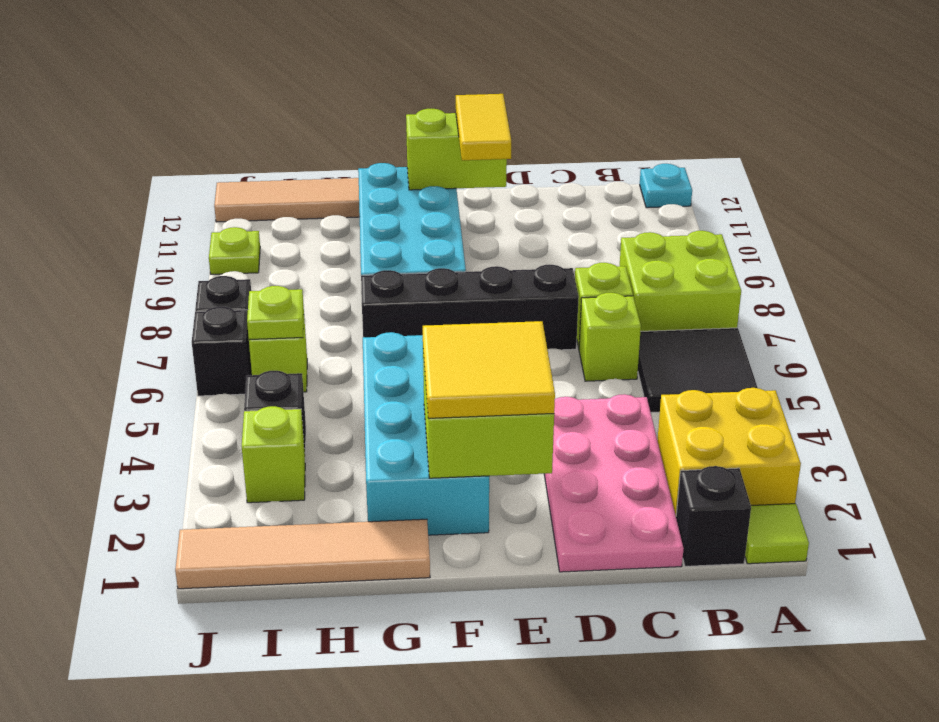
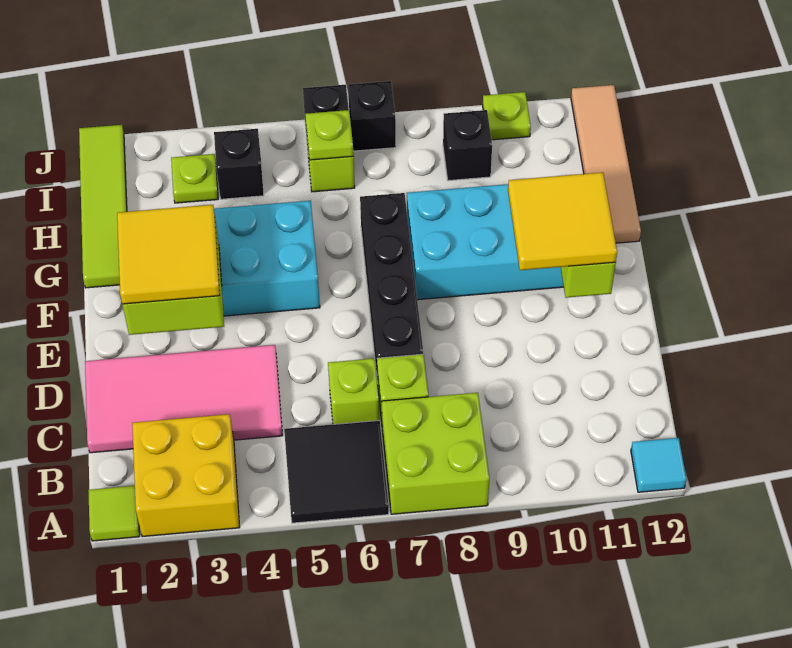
cyan plate A12 level 1 -> cyan tile A12 level 1
black brick B1 level 1 -> black brick I9 level 1
pink plate C1:D4 level 1 -> pink tile C1:D4 level 1
yellow tile E10:E11 level 3 -> yellow tile E10:F11 level 3
tan tile G1:J1 level 1 -> lime tile G1:J1 level 1
lime brick I3 level 1 -> lime plate I3 level 1

